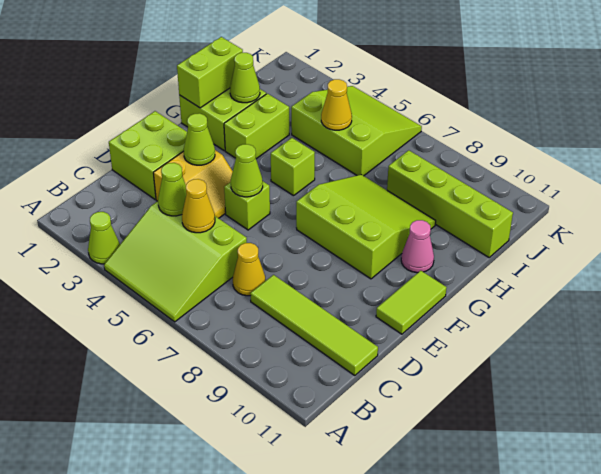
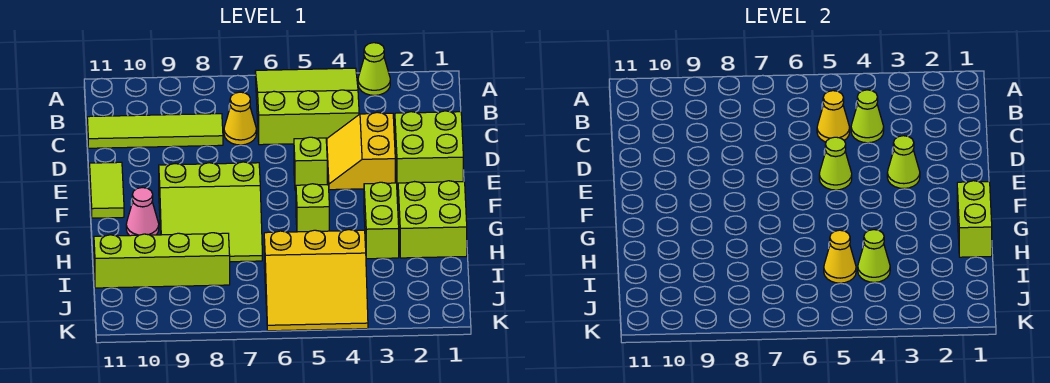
lime cone H2 level 2 -> lime cone I4 level 2
lime slope I4:K6 level 1 top I -> yellow slope I4:K6 level 1 top I

